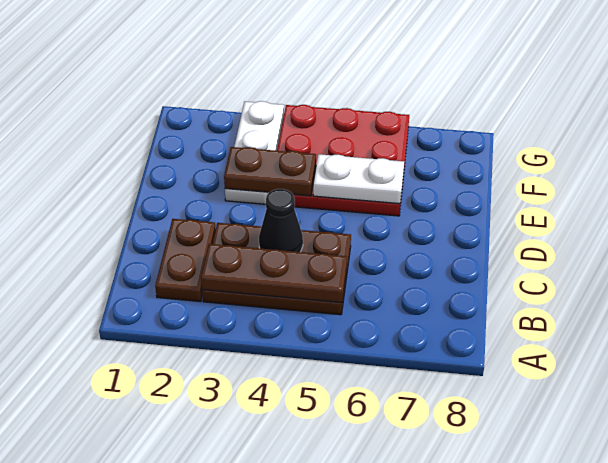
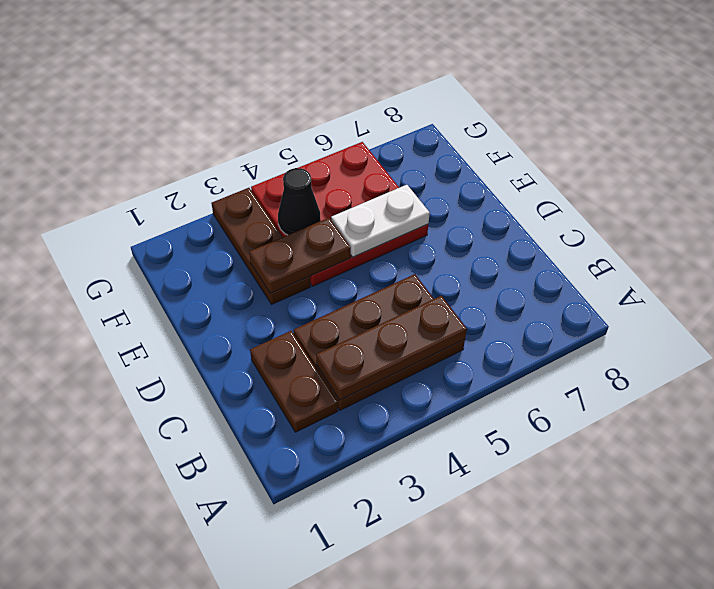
black cone C4 level 2 -> black cone F4 level 2
white plate E3:G3 level 1 -> brown plate E3:G3 level 1

